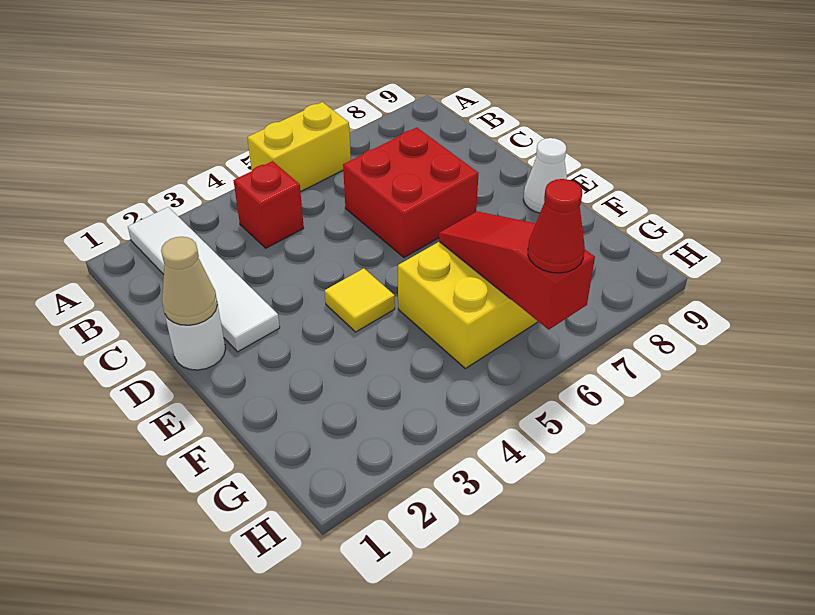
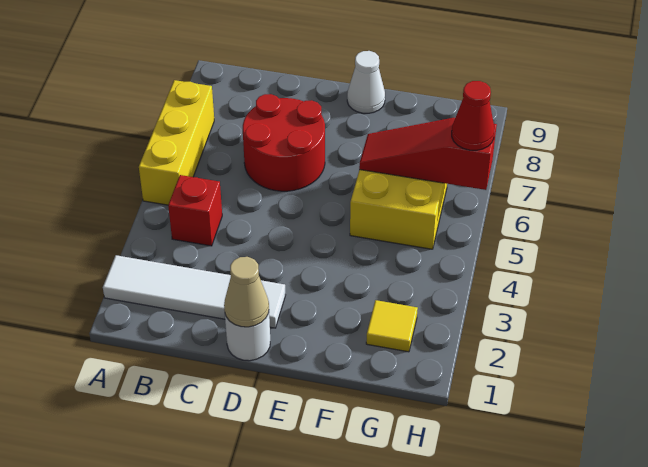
yellow brick A5:A6 level 1 -> yellow brick A5:A7 level 1
red brick C6:D7 level 1 -> red round brick C6:D7 level 1
yellow tile E4 level 1 -> yellow tile G2 level 1

